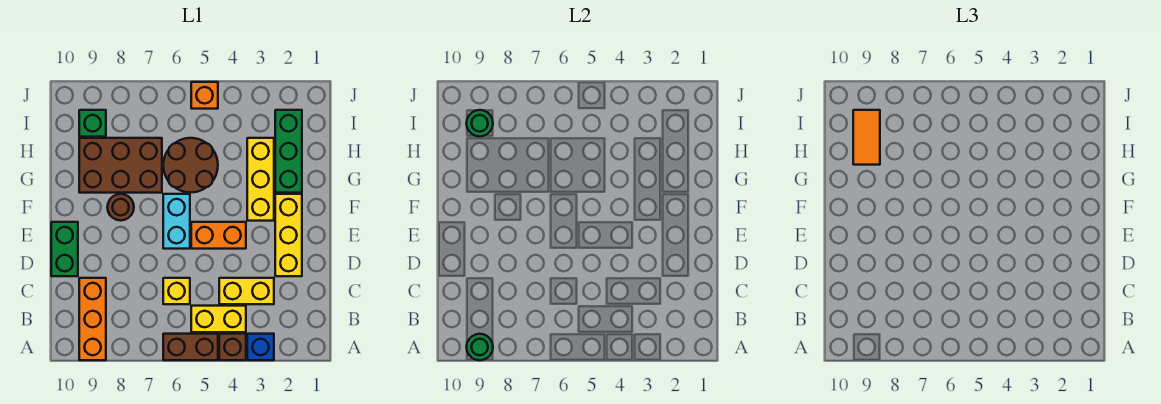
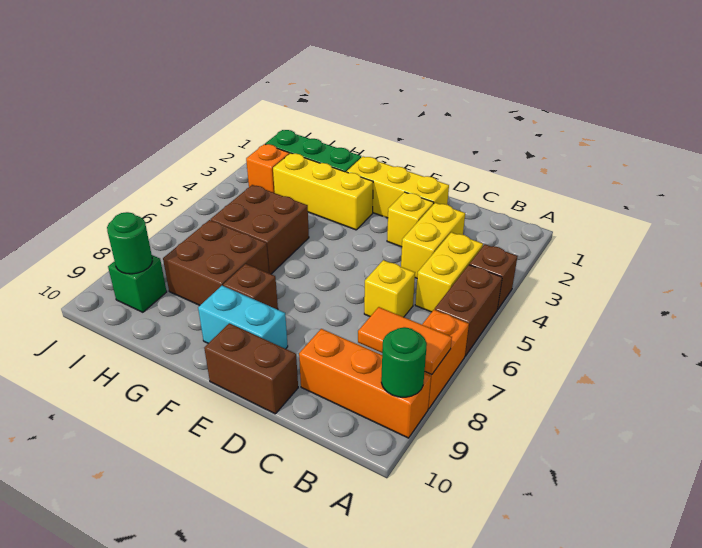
blue brick A3 level 1 -> none
none -> yellow brick D3 level 1
green brick D10:E10 level 1 -> brown brick D10:E10 level 1
orange brick E4:E5 level 1 -> orange brick A7:A8 level 1
cyan brick E6:F6 level 1 -> cyan brick E9:F9 level 1
brown round brick F8 level 1 -> brown brick F8 level 1
brown round brick G5:H6 level 1 -> brown brick G5:H6 level 1
brown brick G7:H9 level 1 -> brown brick G7:H8 level 1
orange tile H9:I9 level 3 -> orange tile A8:B8 level 2
orange brick J5 level 1 -> orange brick I3 level 1

